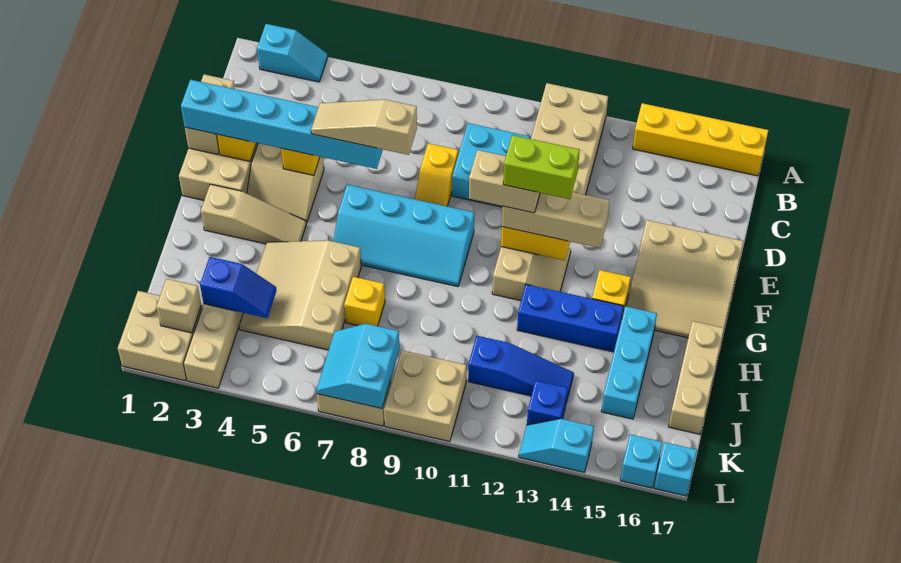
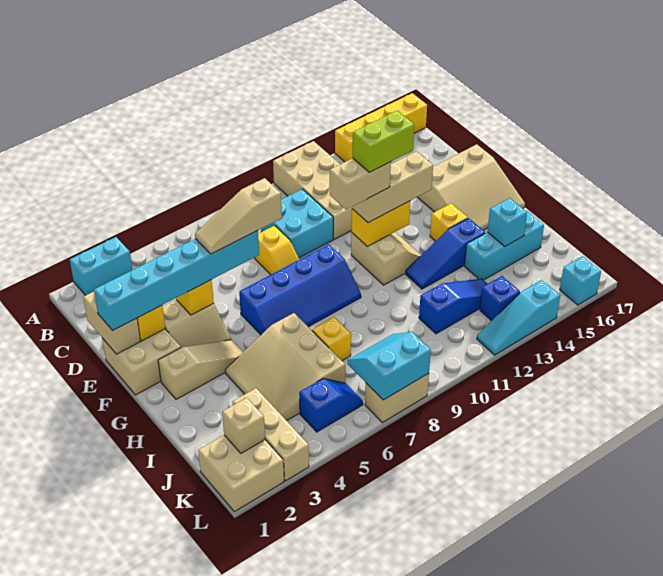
cyan slope A2:A3 level 1 top 2 -> cyan brick A2:A3 level 1
cyan slope F6:G9 level 1 top F -> blue slope F6:G9 level 1 top F
blue brick H12:H14 level 1 -> blue slope H12:H14 level 1 top 14
cyan brick H15:J15 level 1 -> cyan brick I14:I16 level 1
tan brick H17:J17 level 1 -> none
blue slope J3:J4 level 2 top 3 -> blue slope K5:K6 level 1 top 5
cyan slope K7:L8 level 2 top 8 -> cyan slope K7:L8 level 2 top L
tan brick K9:L10 level 1 -> none
cyan slope L13:L14 level 1 top 14 -> cyan slope L12:L14 level 1 top 14
cyan brick L17 level 1 -> cyan brick I15 level 2

